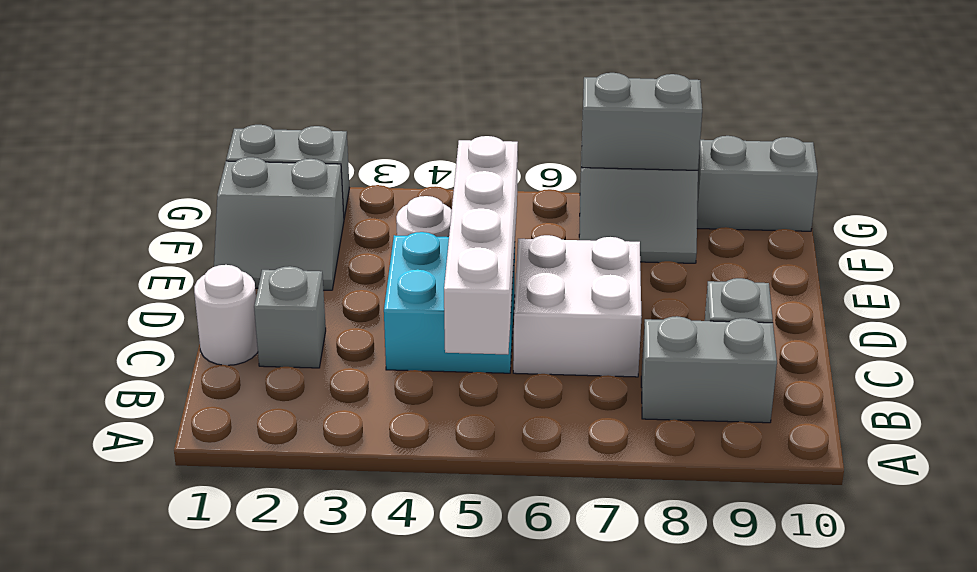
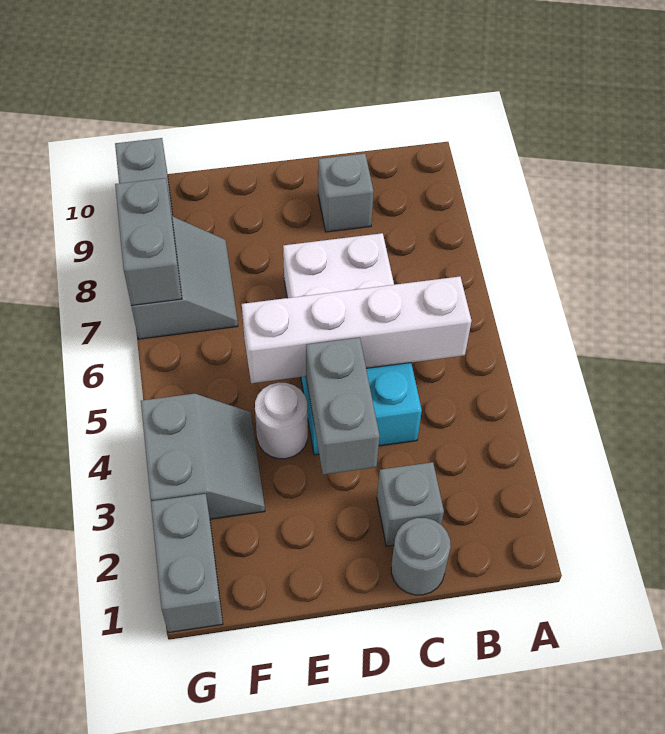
grey brick B8:B9 level 1 -> grey brick D3:D4 level 2
white round brick C1 level 1 -> grey round brick C1 level 1
grey slope E1:F2 level 1 top F -> grey slope F3:G4 level 1 top G

